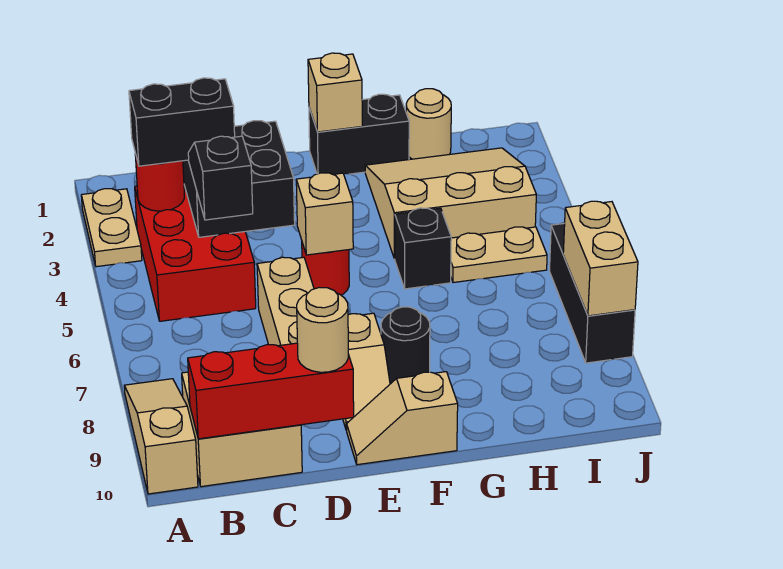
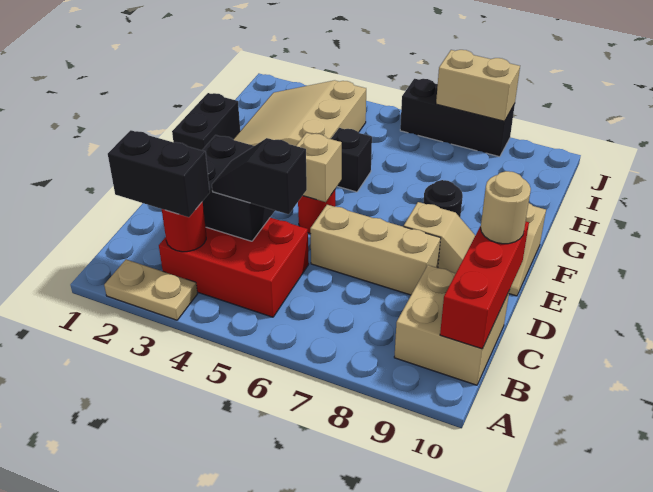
tan slope A8:A10 level 1 top 10 -> none
black brick B3:C3 level 3 -> black brick B2:B3 level 3
tan brick F1 level 2 -> none
tan round brick H1 level 1 -> none
tan plate H5:I5 level 1 -> none

